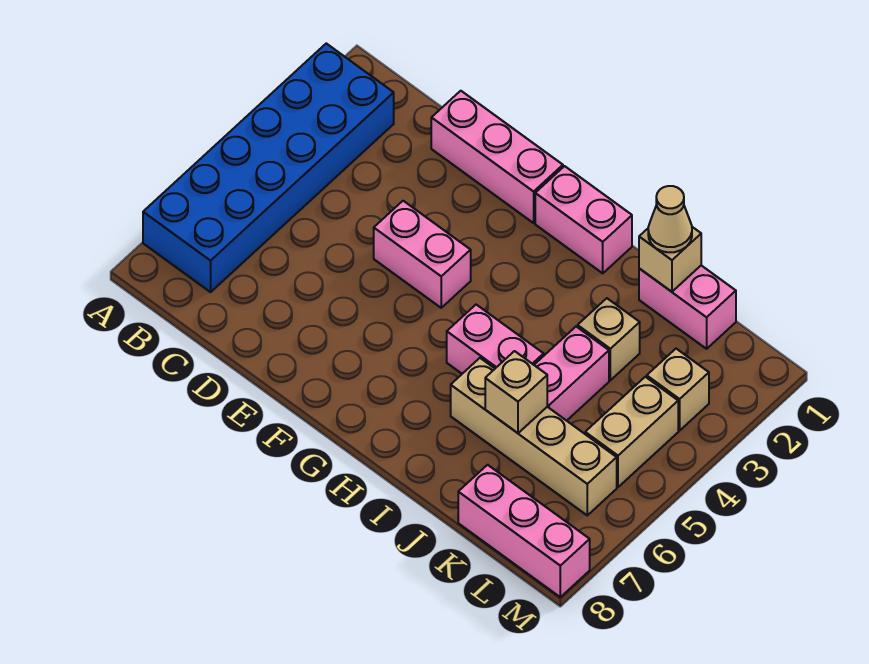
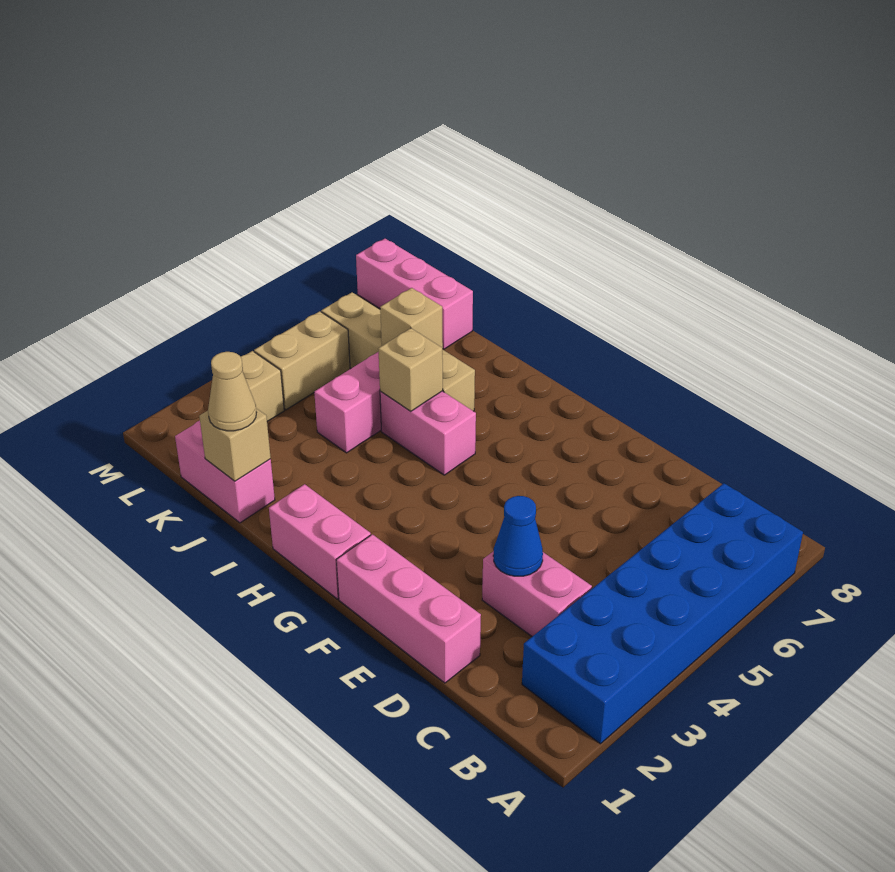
none -> blue cone D3 level 2
pink brick E4:F4 level 1 -> pink brick C3:D3 level 1
tan brick J3 level 1 -> tan brick I5 level 2

